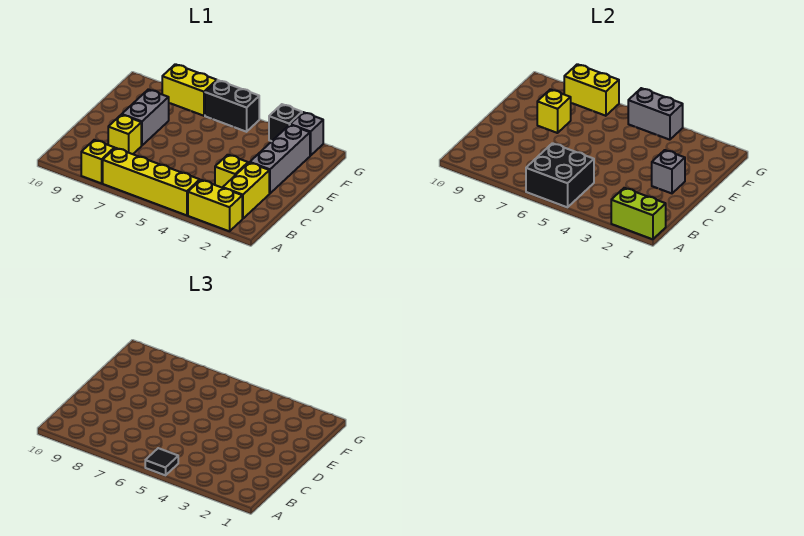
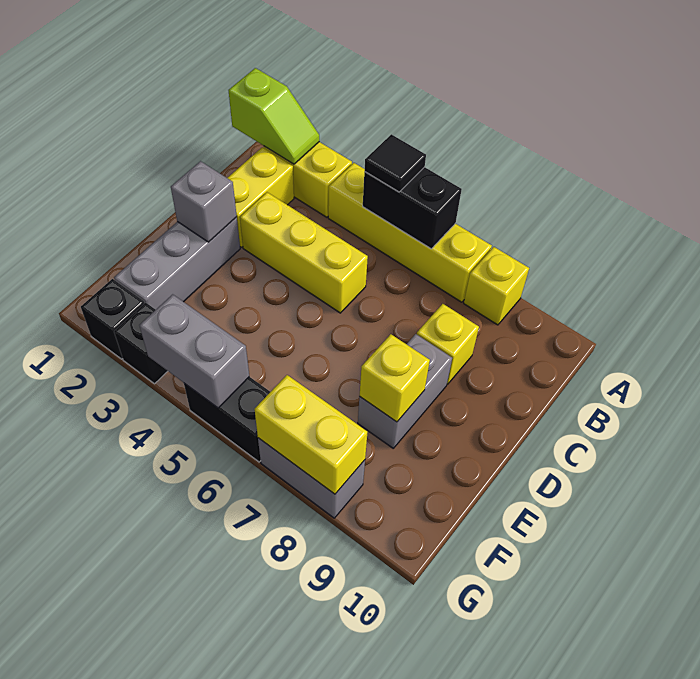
lime brick A1:A2 level 2 -> lime slope A1:A2 level 2 top 1
black brick A5:B6 level 2 -> black brick A5:A6 level 2
yellow brick C3 level 1 -> yellow brick C3:C5 level 1
grey brick G2 level 1 -> black brick G2 level 1
yellow brick G7:G8 level 1 -> grey brick G7:G8 level 1

